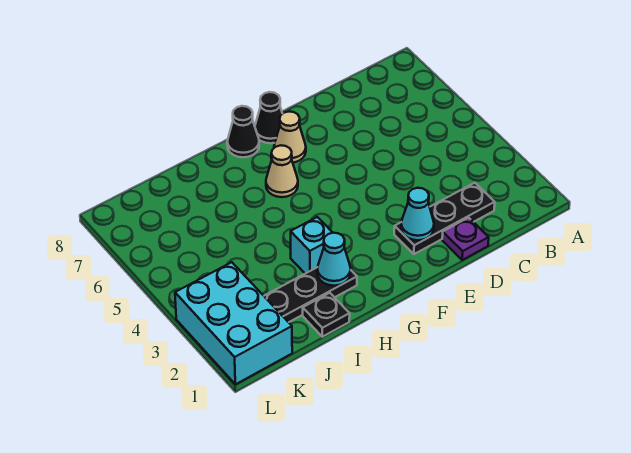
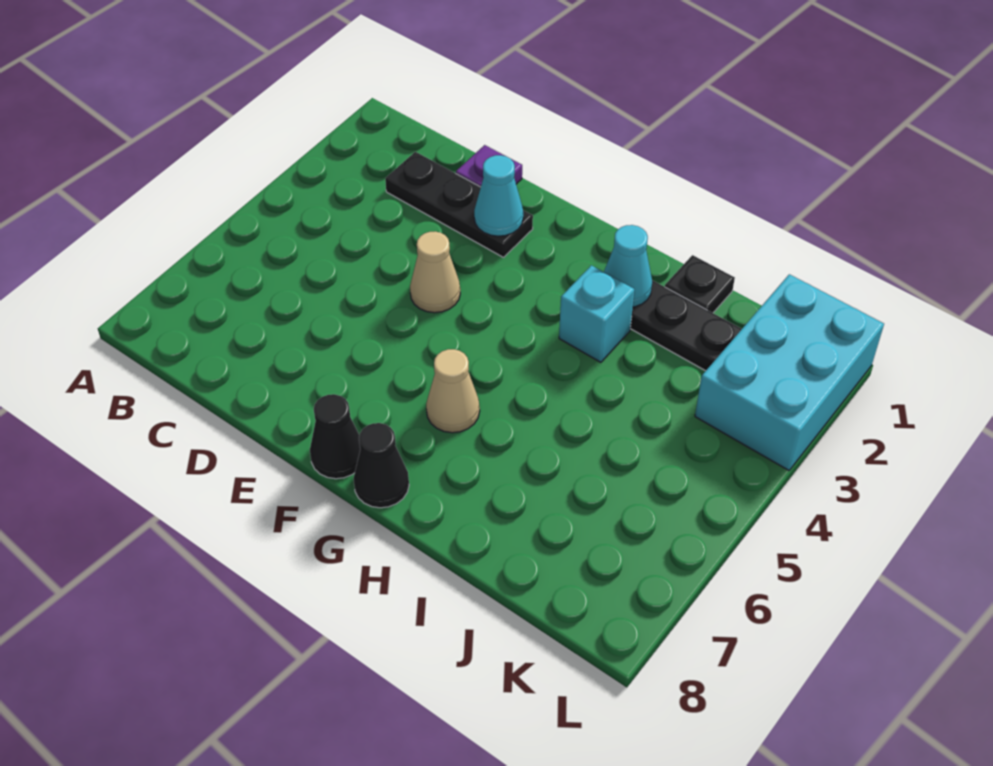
tan cone F7 level 1 -> tan cone E4 level 1

